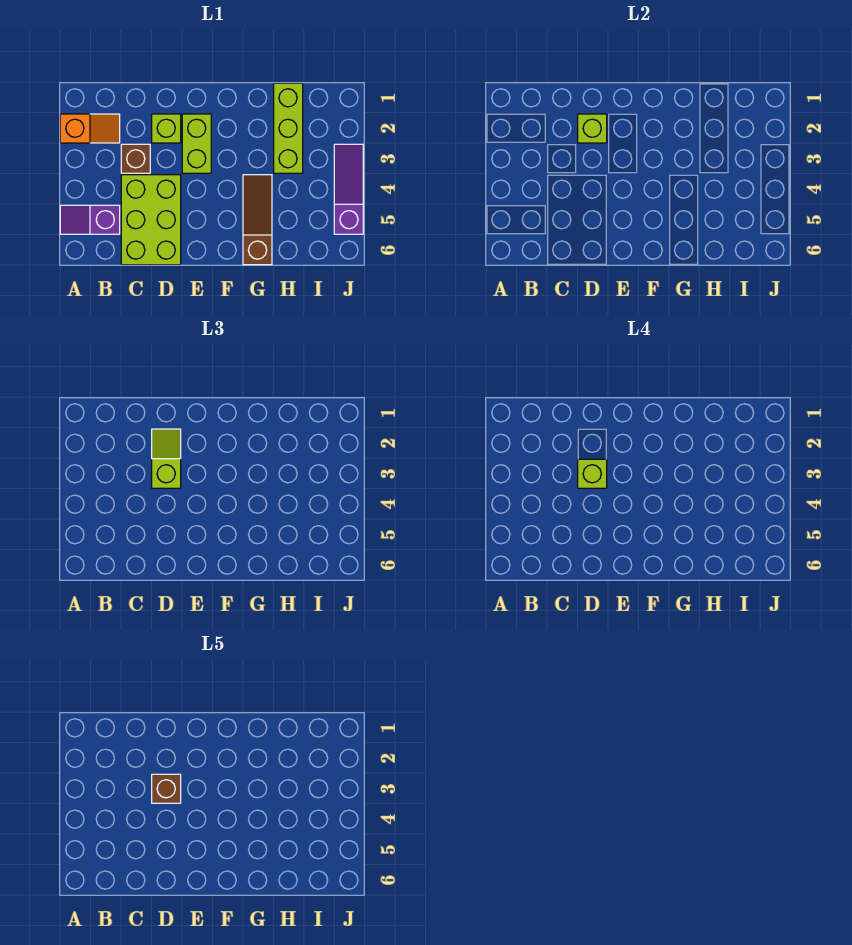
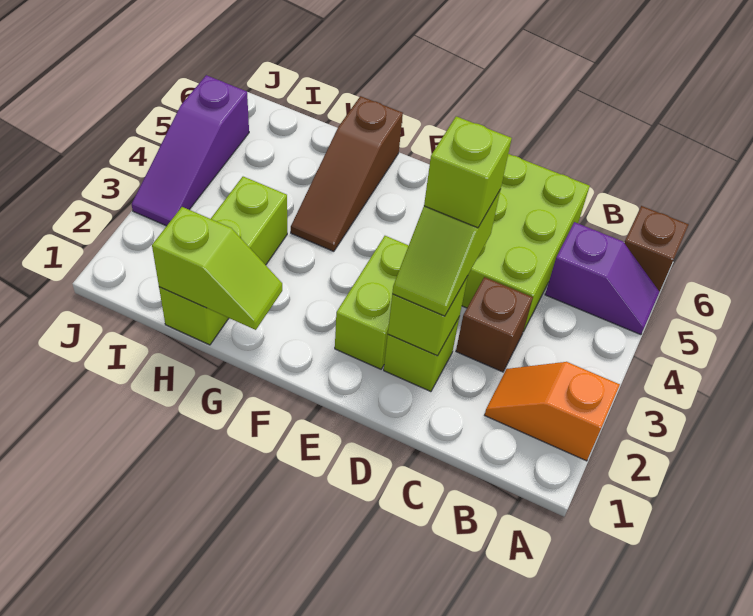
brown brick D3 level 5 -> brown brick A6 level 1
none -> lime slope G1:H1 level 2 top H

